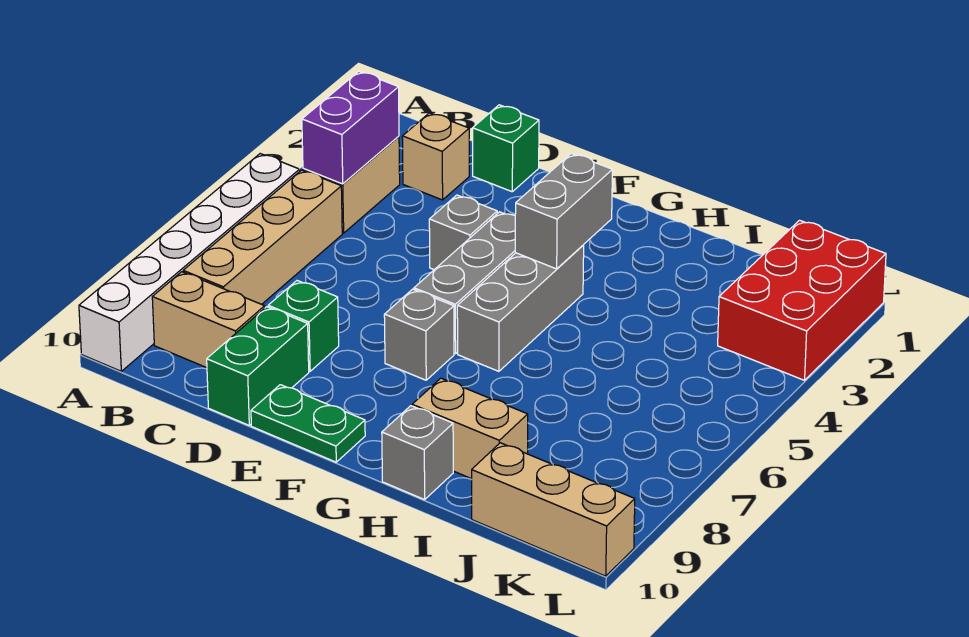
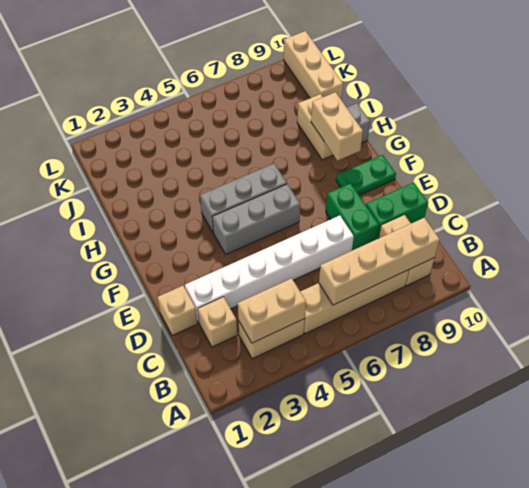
white brick A5:A10 level 1 -> white brick D2:D7 level 1
purple brick B3:B4 level 2 -> tan brick B3:B4 level 2
none -> tan brick B6:B9 level 2
green brick D1 level 1 -> tan brick D1 level 1
green brick D8 level 1 -> green brick D8:E8 level 1
grey brick E4 level 1 -> none
green plate E10:F10 level 1 -> green plate F9:F10 level 1
grey brick F7 level 1 -> none
grey brick G3:G4 level 2 -> none
none -> tan brick G9:H9 level 2
red brick K1:L3 level 1 -> none

